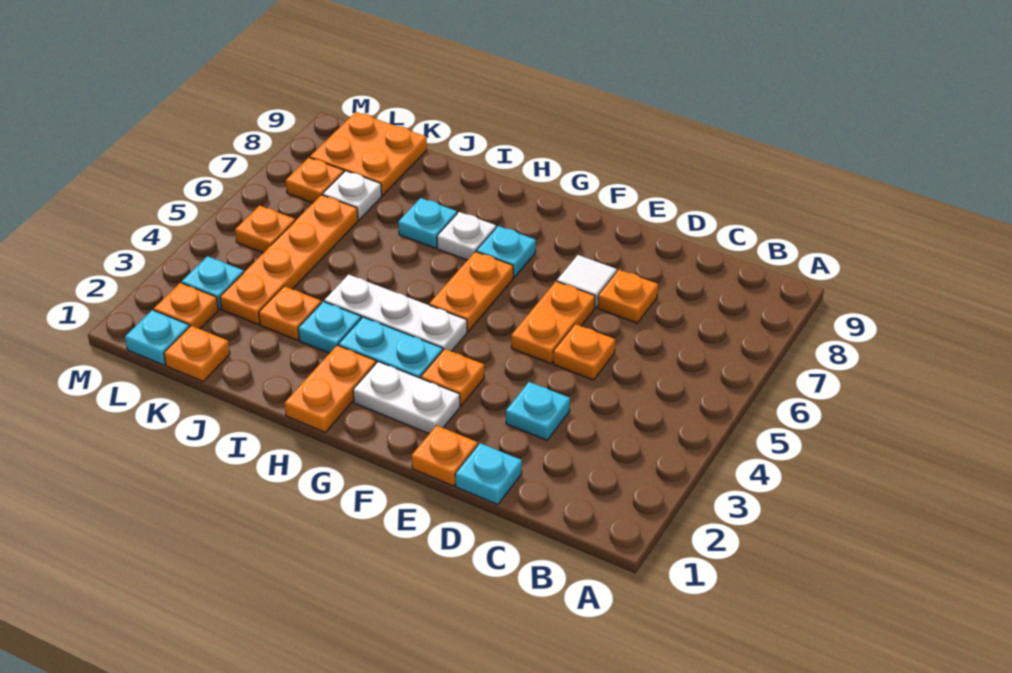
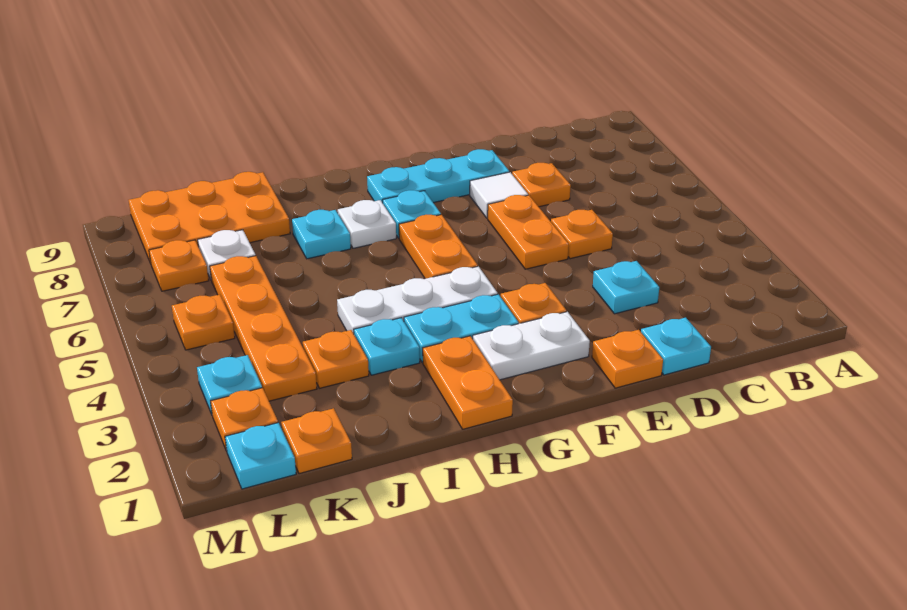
none -> cyan plate E8:G8 level 1
orange plate K8:L9 level 1 -> orange plate J8:L9 level 1

